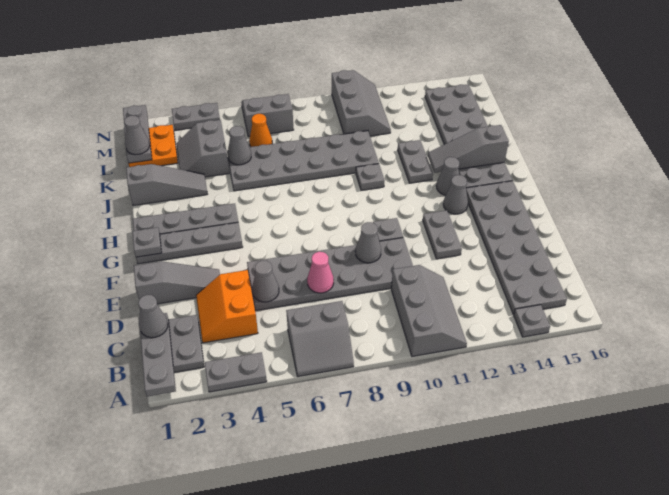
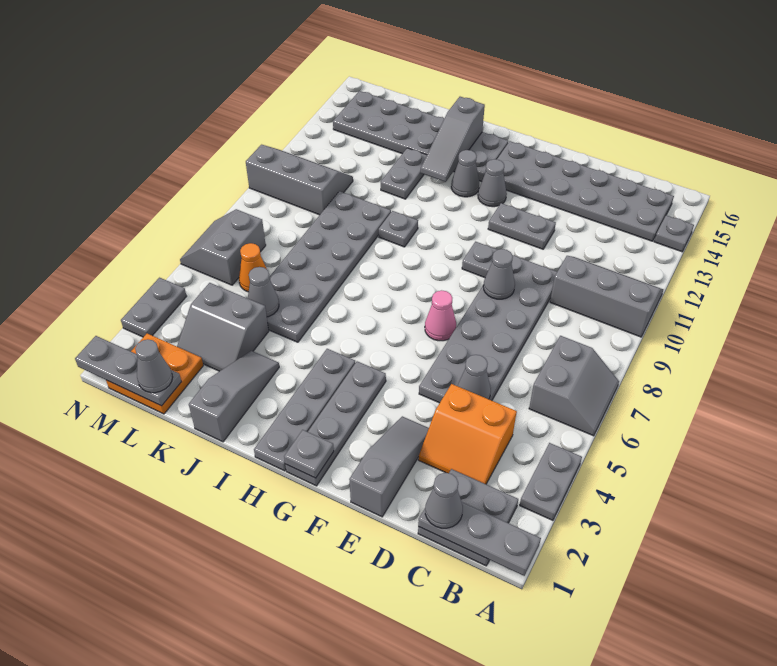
pink cone D7 level 2 -> pink cone F7 level 1
grey plate I12:J12 level 1 -> grey plate J12:J13 level 1

